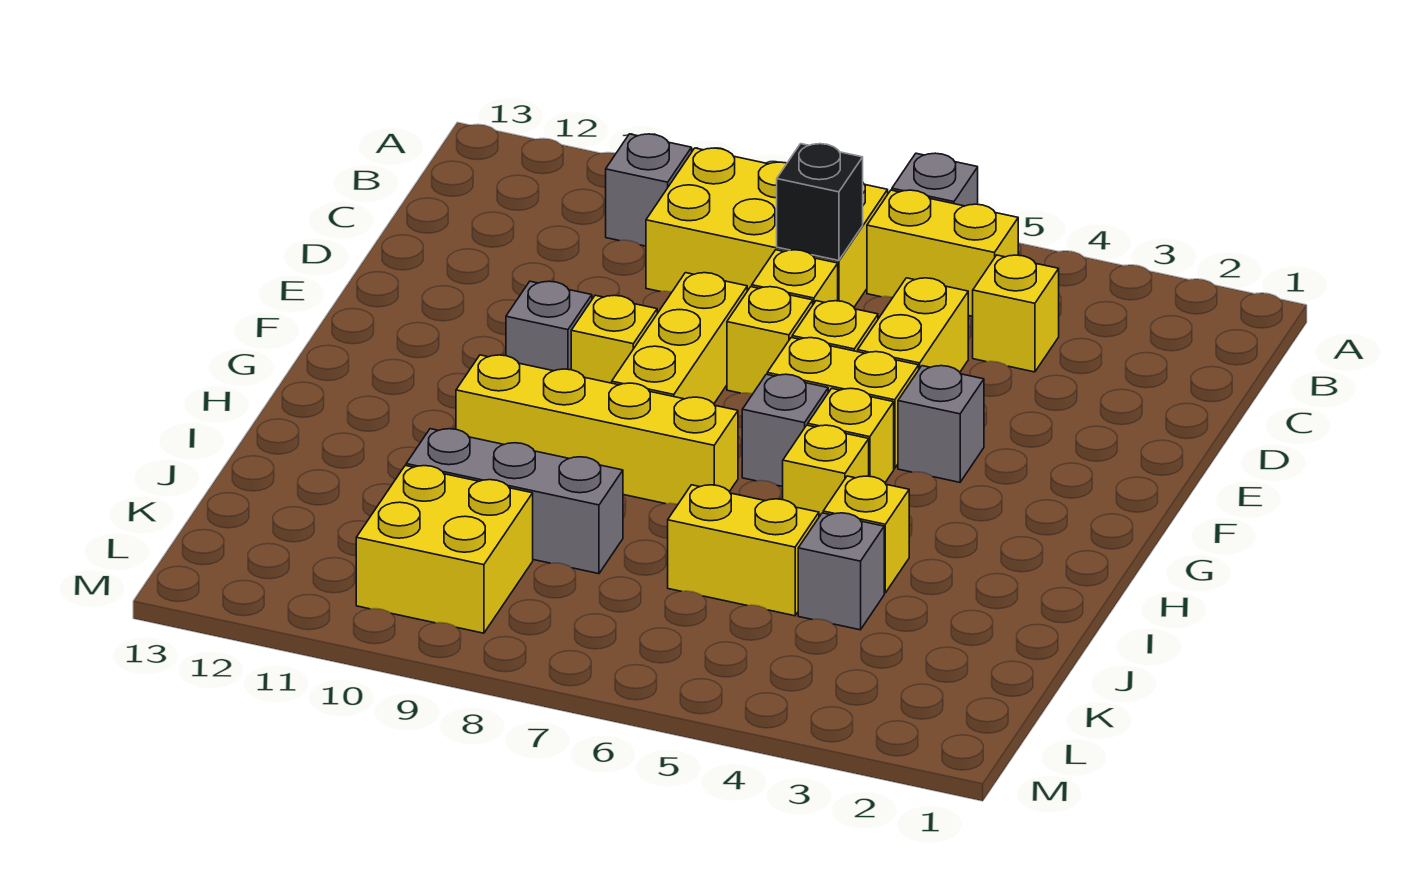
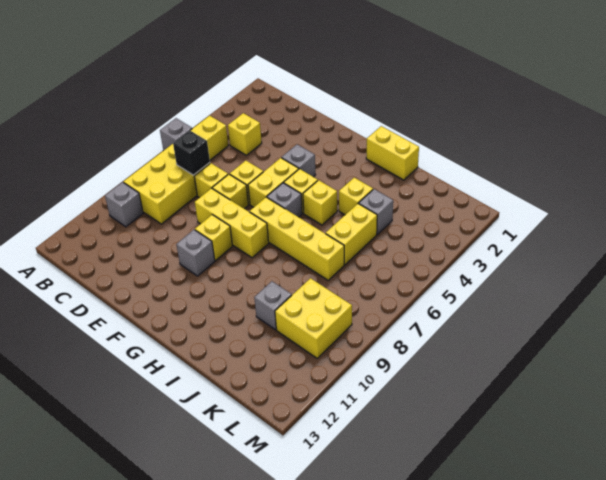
yellow brick D5:E5 level 1 -> yellow brick H1:I1 level 1
yellow brick H7:H10 level 1 -> yellow brick G7:J7 level 1
grey brick J8:J10 level 1 -> grey brick J10 level 1

